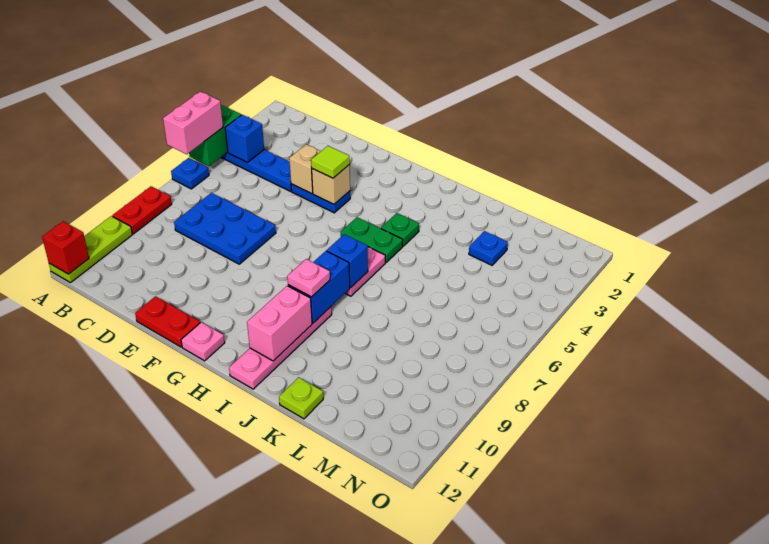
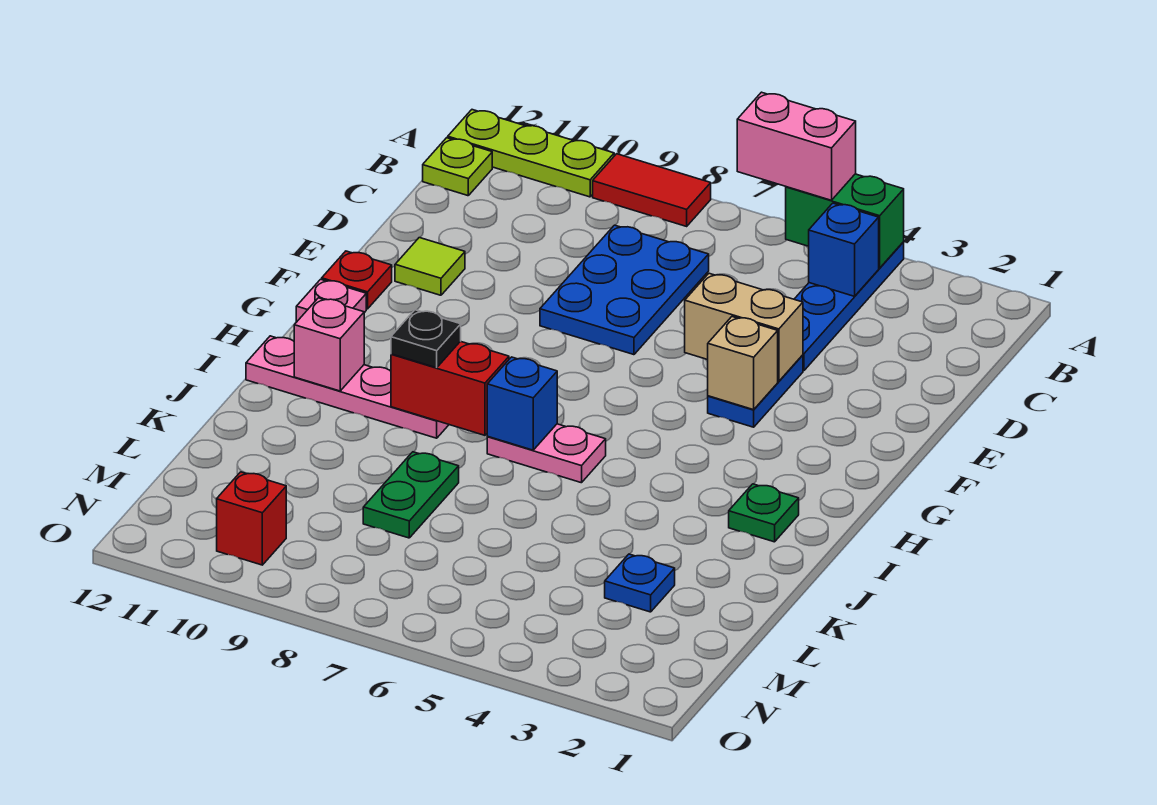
blue plate A6 level 1 -> none
red plate A8:A9 level 1 -> red tile A8:A9 level 1
red brick A12 level 2 -> red brick N10 level 1
tan brick E4 level 2 -> tan brick E4:E5 level 2
red plate E12:F12 level 1 -> red plate F12 level 1
lime tile F4 level 3 -> lime tile E11 level 1
green plate H5:I5 level 1 -> green plate K8:L8 level 1
green plate I4 level 1 -> green plate I2 level 1
blue brick I8:I9 level 2 -> red brick I8:I9 level 2
pink plate I9 level 3 -> black plate I9 level 3
pink brick I10:I11 level 2 -> pink brick I11 level 2
lime plate K12 level 1 -> lime plate B12 level 1

